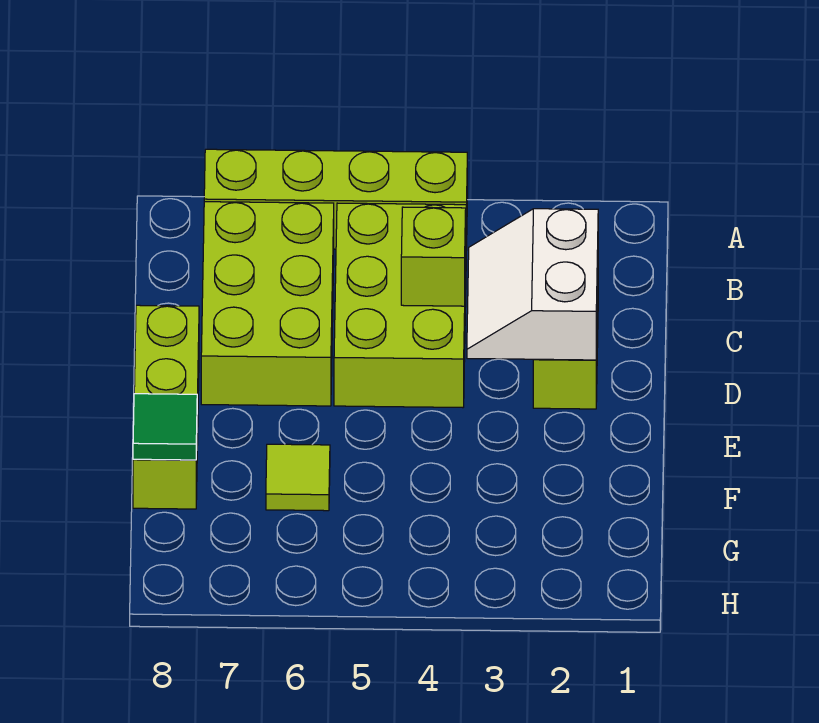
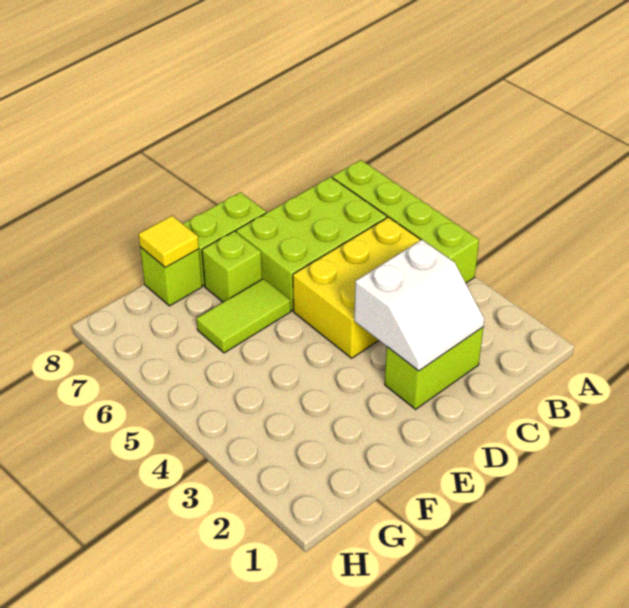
lime brick B4:D5 level 1 -> yellow brick B4:D5 level 1
white slope C2:D3 level 2 top 2 -> white slope C2:D3 level 2 top 3
lime brick C4 level 2 -> lime brick E7 level 1
lime tile F6 level 1 -> lime tile E6:F6 level 1
green tile F8 level 2 -> yellow tile F8 level 2

